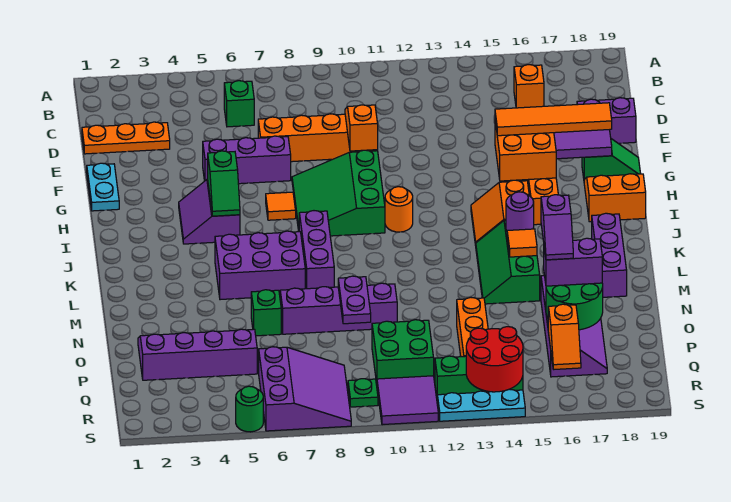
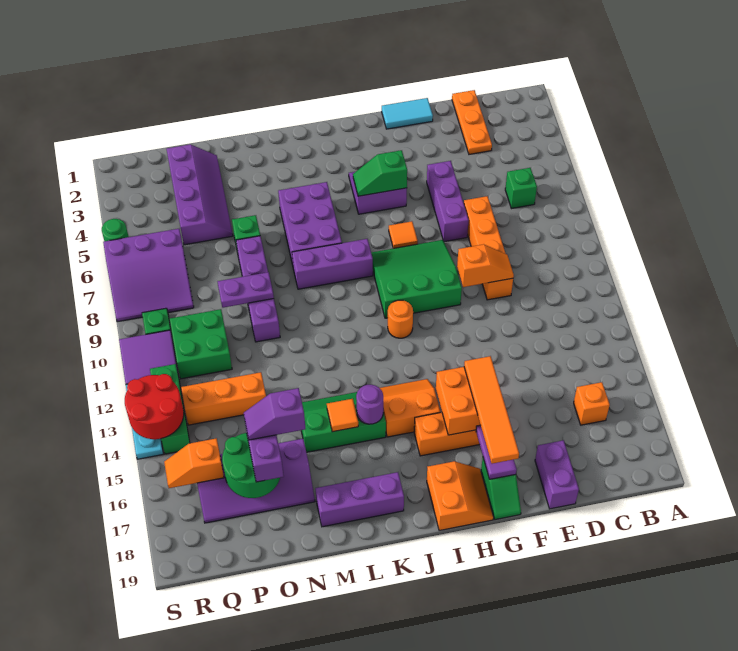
cyan plate F1:G1 level 1 -> cyan tile F1:G1 level 1

